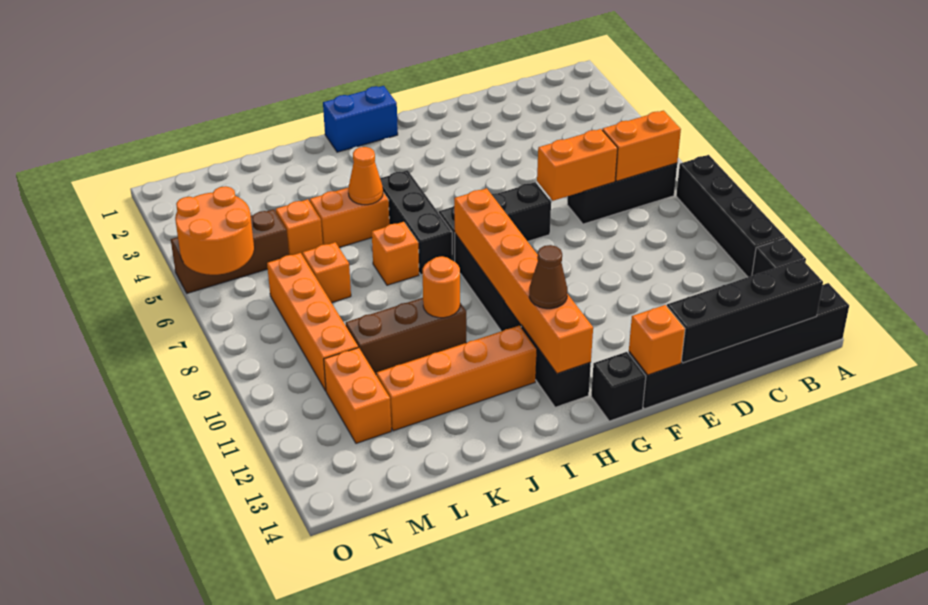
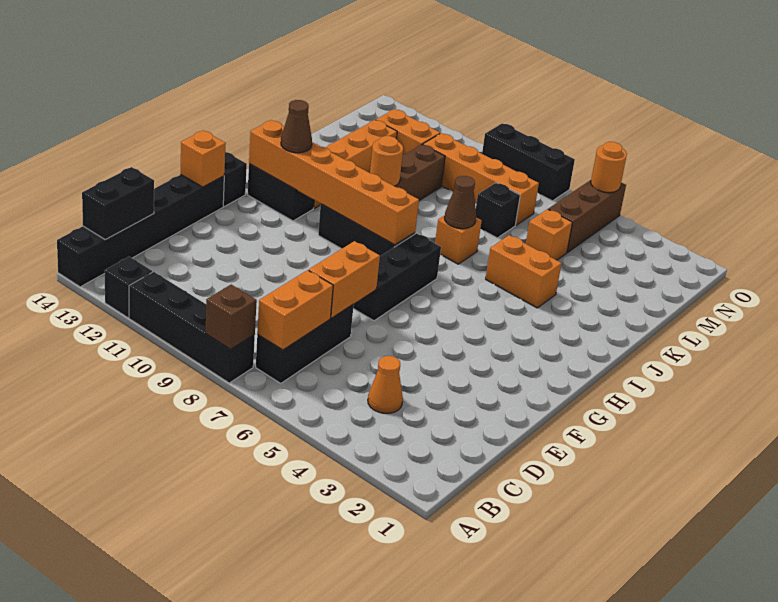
none -> brown brick A8 level 2
black brick B14:E14 level 2 -> black brick B14:C14 level 2
blue brick H1:I1 level 1 -> none
black brick I5:I7 level 1 -> black brick O7:O9 level 1
orange brick J5:K5 level 1 -> orange brick J4:J5 level 1
orange cone J5 level 2 -> orange cone C4 level 1
none -> brown cone J7 level 2
orange brick L7 level 1 -> black brick L7 level 1
orange round brick N5:O6 level 2 -> orange round brick O5 level 2

